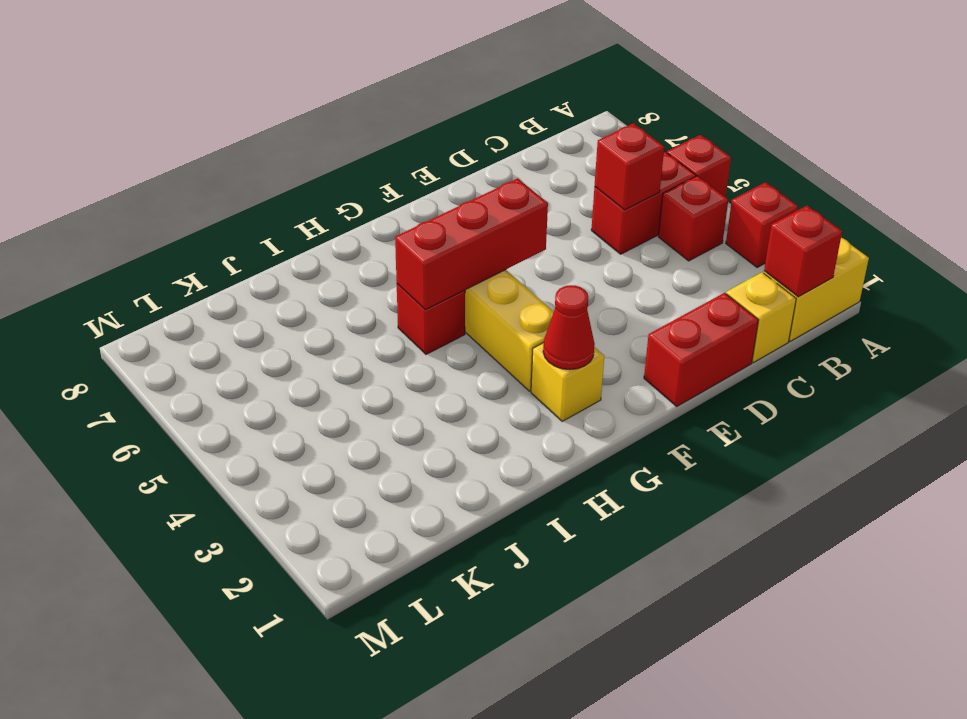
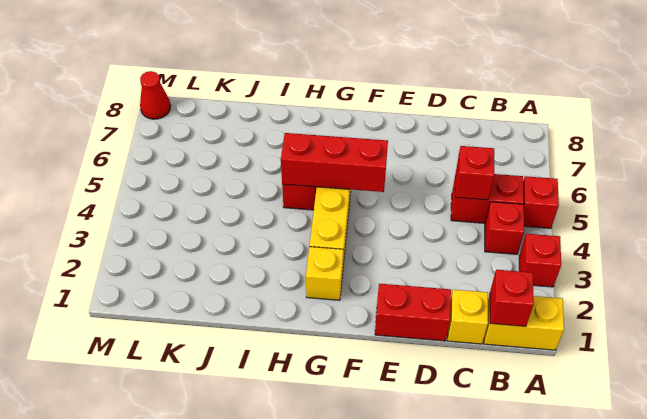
red cone G2 level 2 -> red cone M8 level 1

